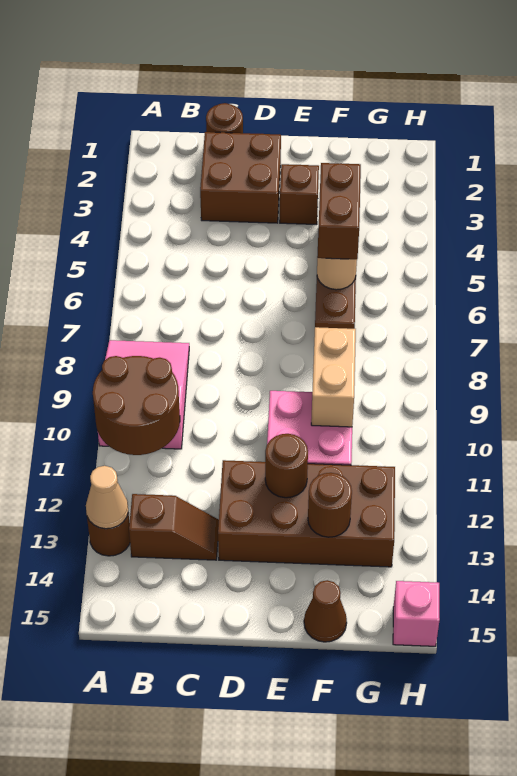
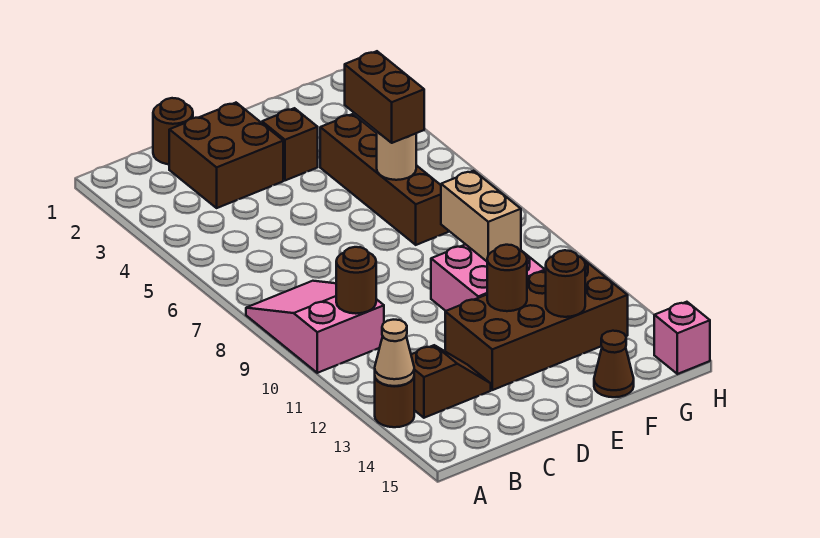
brown round brick A10:B11 level 2 -> brown round brick B10 level 2

